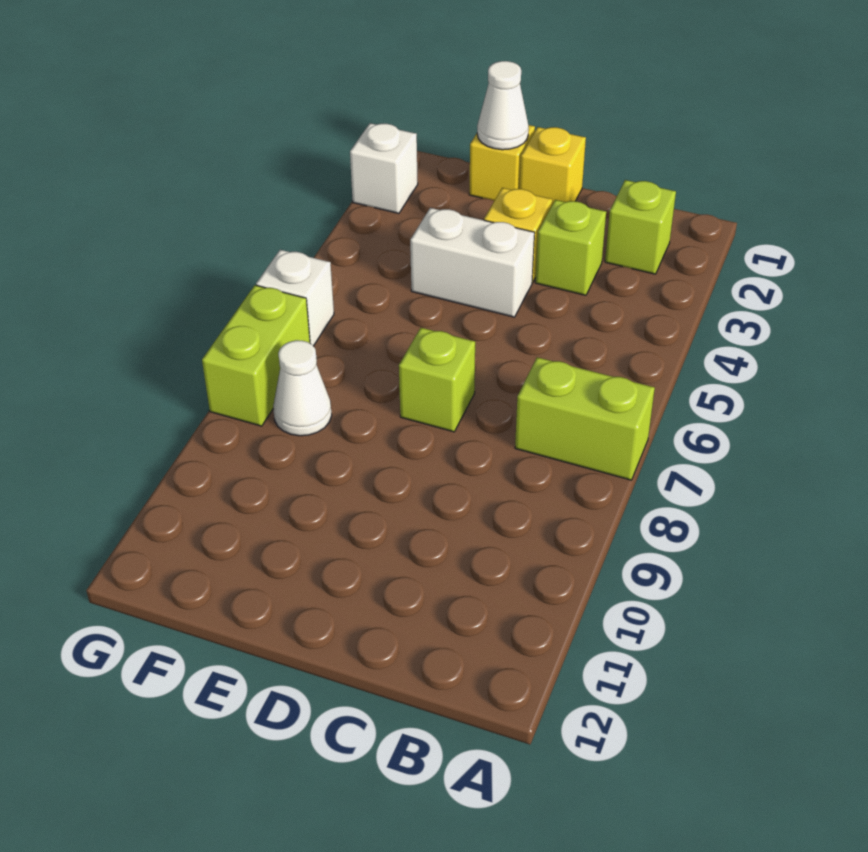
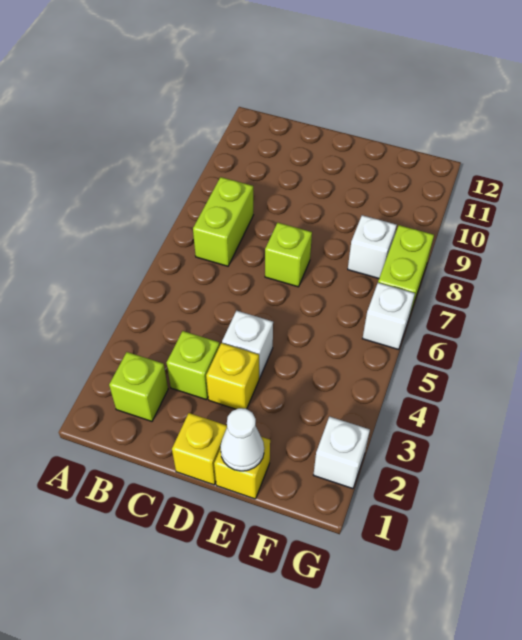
lime brick A7:B7 level 1 -> lime brick B7:B8 level 1
white brick D4:E4 level 1 -> white brick D4 level 1
white cone F8 level 1 -> white brick F8 level 1

